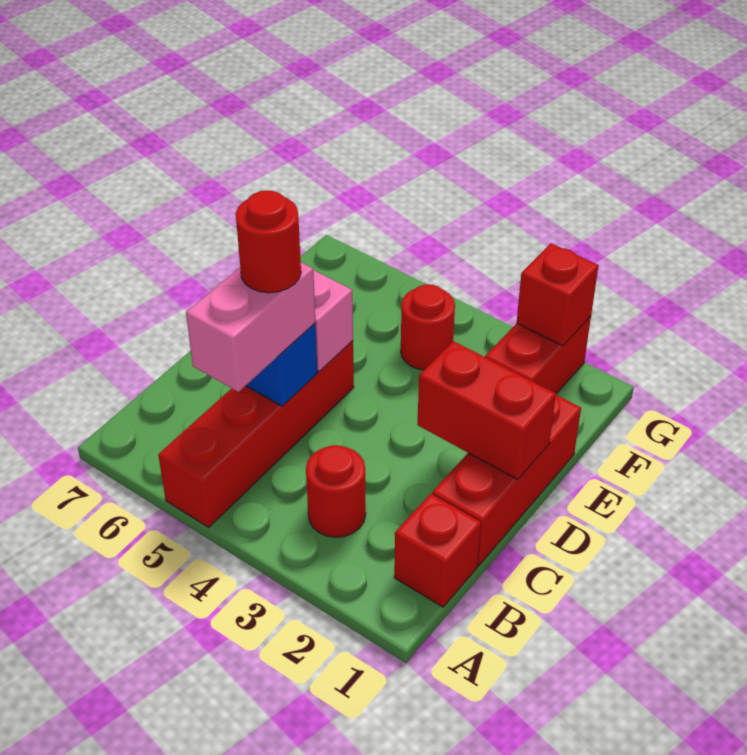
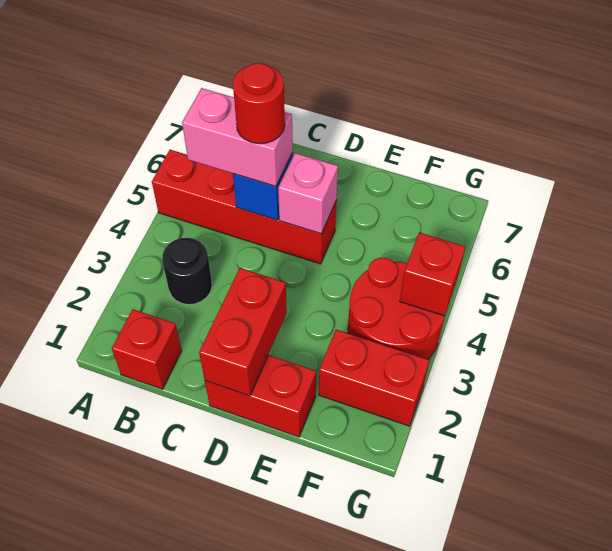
red round brick B3 level 1 -> black round brick B3 level 1
red brick C1:E1 level 1 -> red brick D1:E1 level 1
red round brick F4 level 1 -> red round brick F3:G4 level 1
red brick G2 level 2 -> red brick G4 level 2

